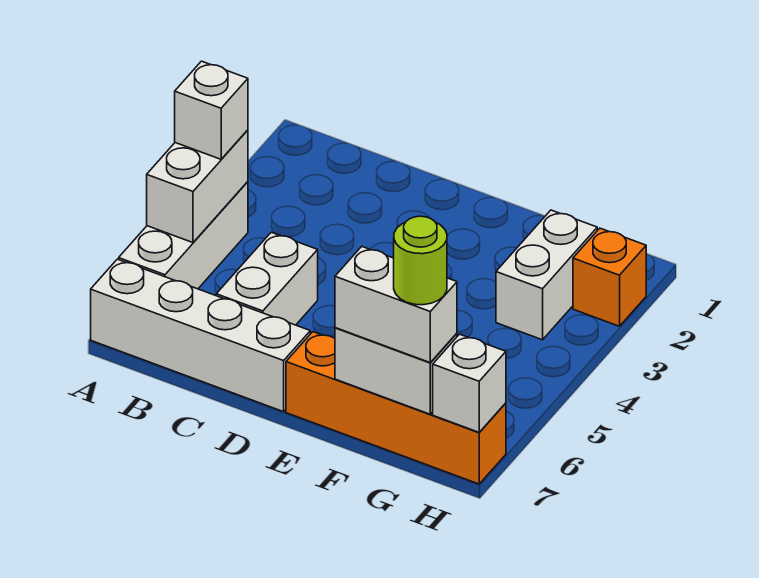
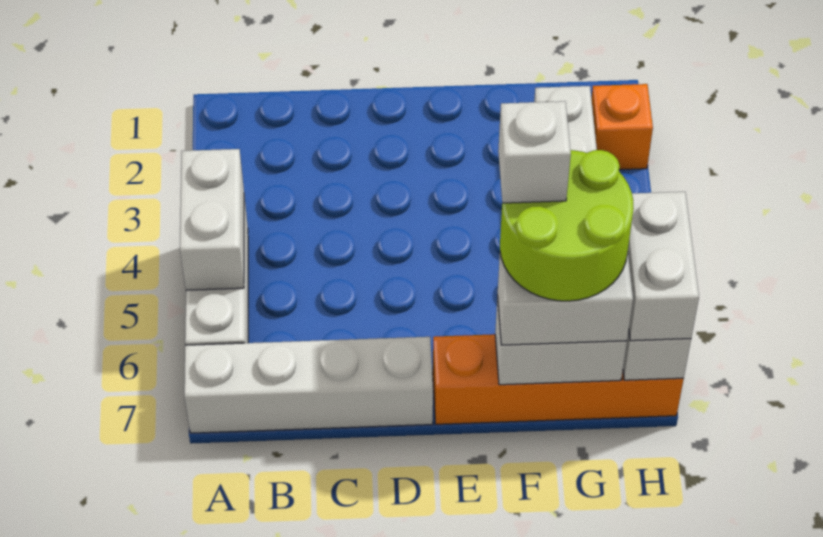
white brick A4 level 3 -> white brick F6 level 5
white brick C5:C6 level 1 -> white brick H6:H7 level 3
lime round brick G7 level 4 -> lime round brick F6:G7 level 4

